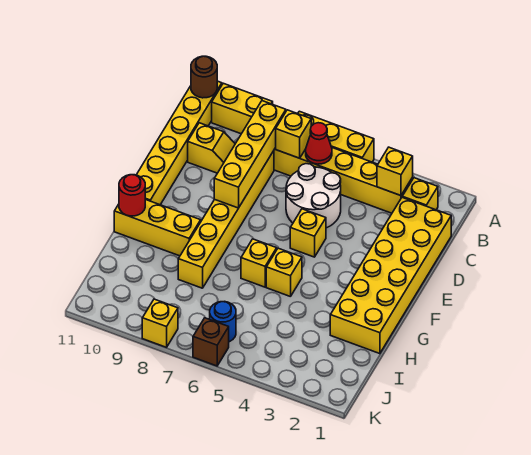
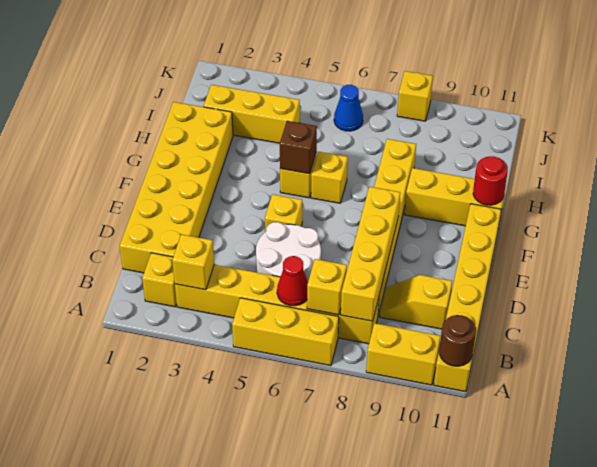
none -> yellow brick I2:I4 level 1
blue round brick J6 level 1 -> blue cone J6 level 1
brown brick K6 level 1 -> brown brick G5 level 2

